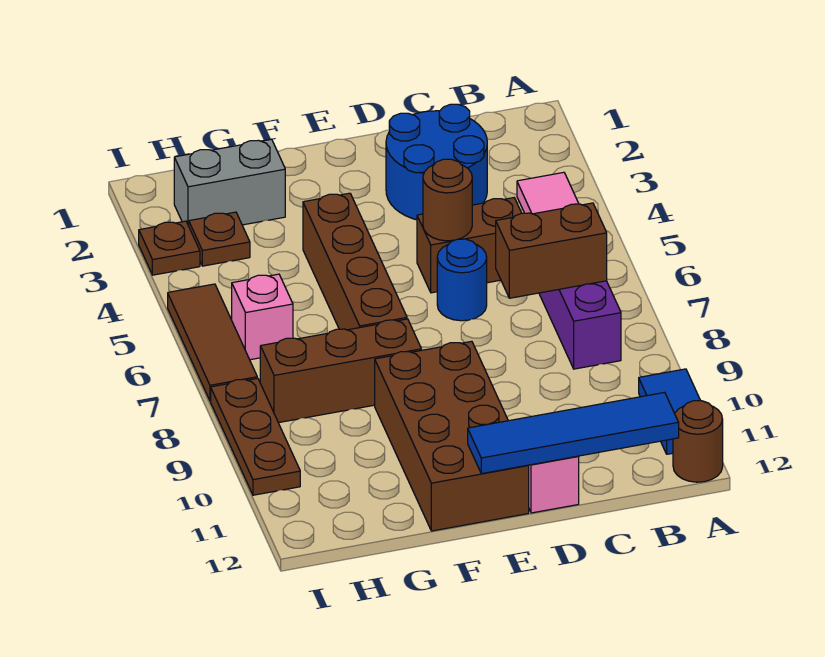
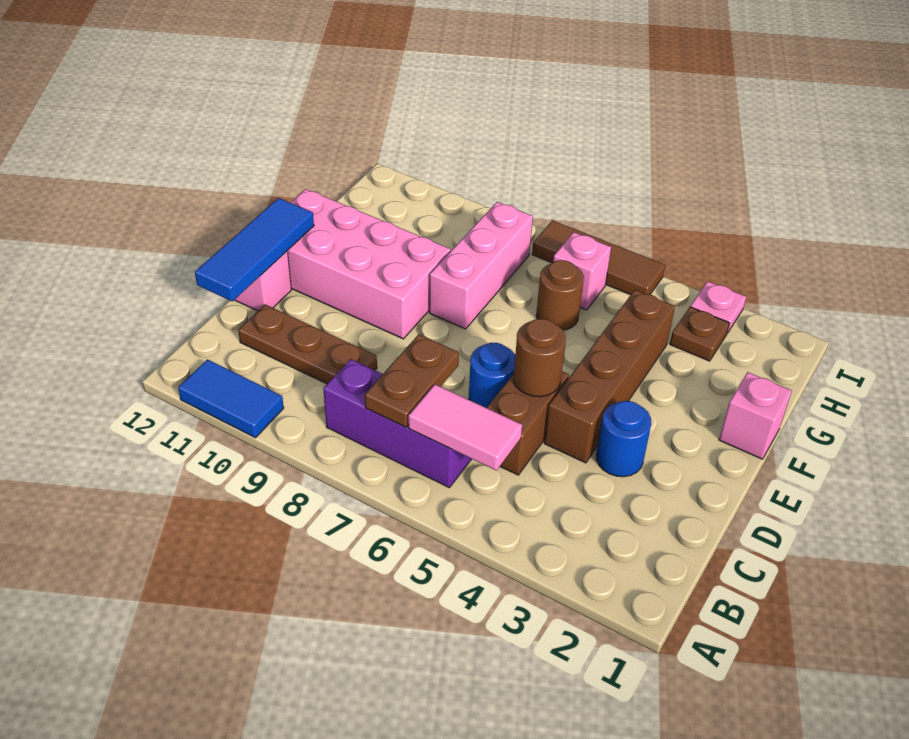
brown round brick A12 level 1 -> brown round brick G6 level 1
brown brick B7:C7 level 2 -> brown plate B7:C7 level 2
blue tile B12:E12 level 2 -> blue tile C12:E12 level 2
blue round brick C2:D3 level 1 -> blue round brick D3 level 1
brown brick E9:F12 level 1 -> pink brick E9:F12 level 1
none -> pink brick F1 level 1
brown brick F4:F7 level 1 -> brown brick D4:G4 level 1
brown brick F8:H8 level 1 -> pink brick F8:H8 level 1
grey brick G2:H2 level 1 -> none
brown plate I3 level 1 -> pink plate I3 level 1
brown plate I8:I10 level 1 -> brown plate C9:C11 level 1

